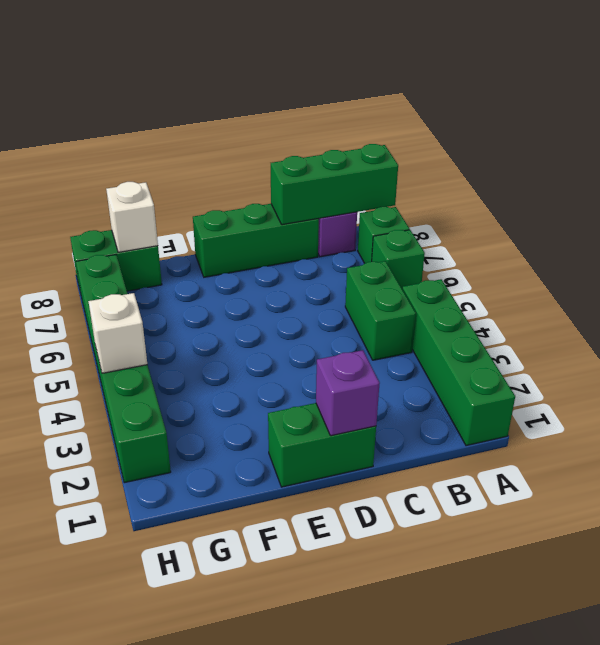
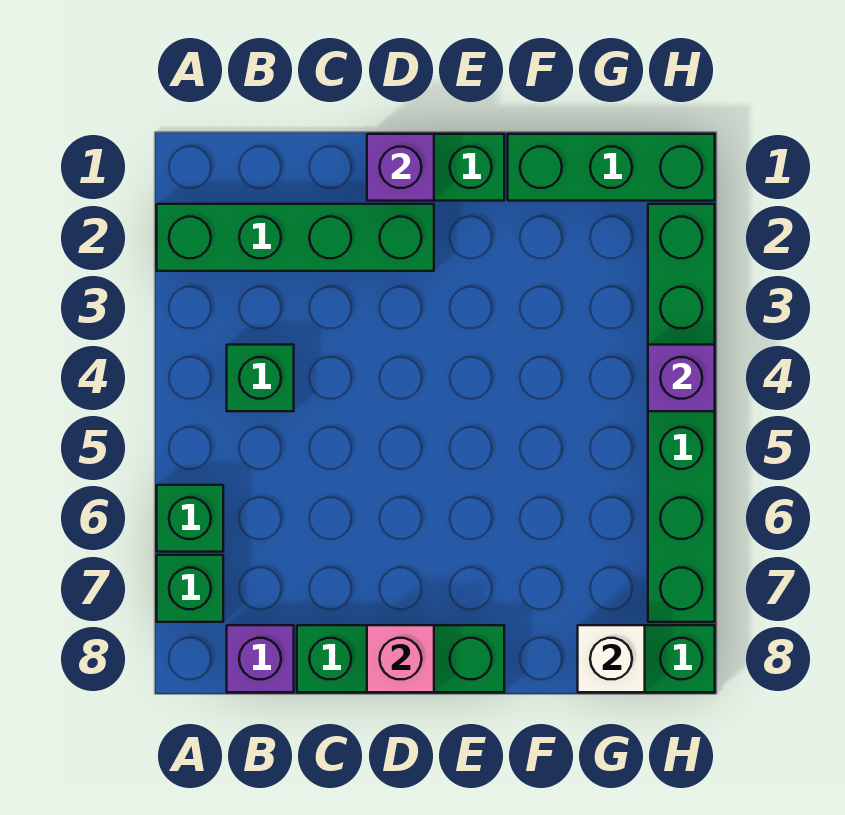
green brick A1:A4 level 1 -> green brick A2:D2 level 1
green brick A8:C8 level 2 -> green brick F1:H1 level 1
green brick B4:B5 level 1 -> green brick B4 level 1
none -> pink brick D8 level 2
white brick H4 level 2 -> purple brick H4 level 2

